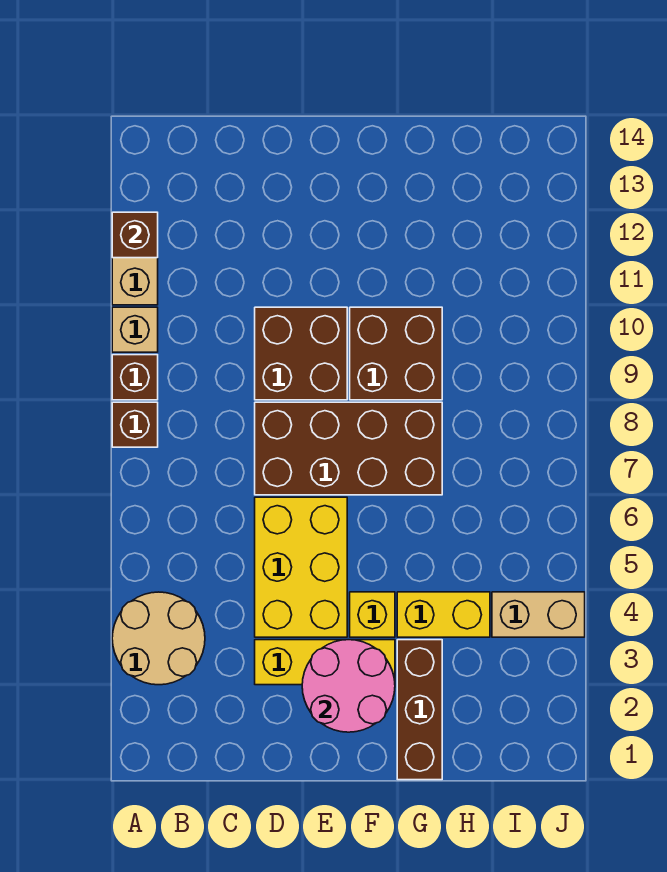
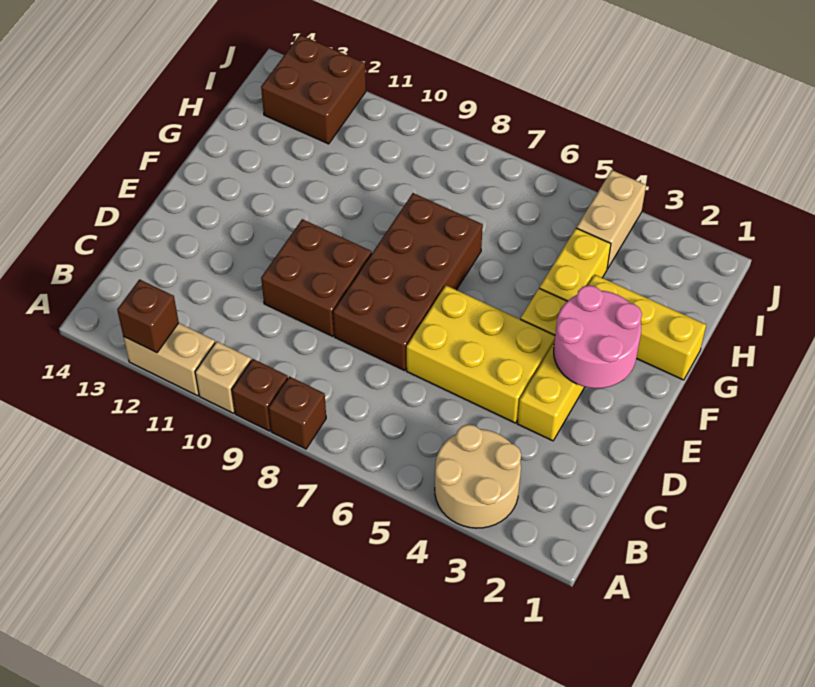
brown brick F9:G10 level 1 -> brown brick I12:J13 level 1
brown brick G1:G3 level 1 -> yellow brick G1:G3 level 1

